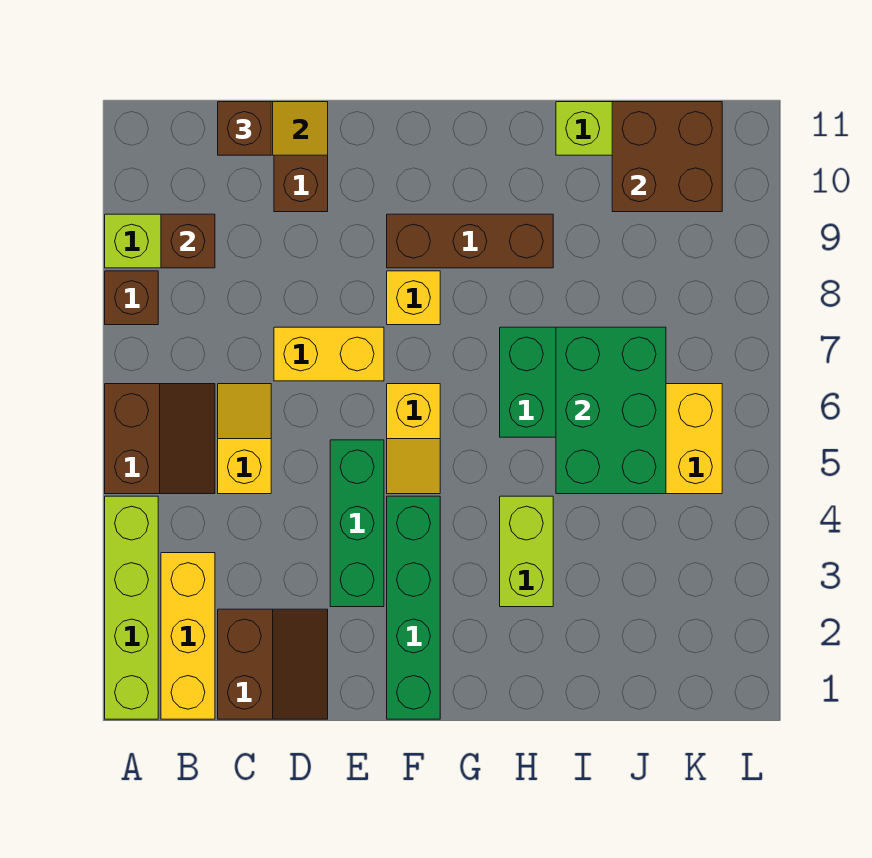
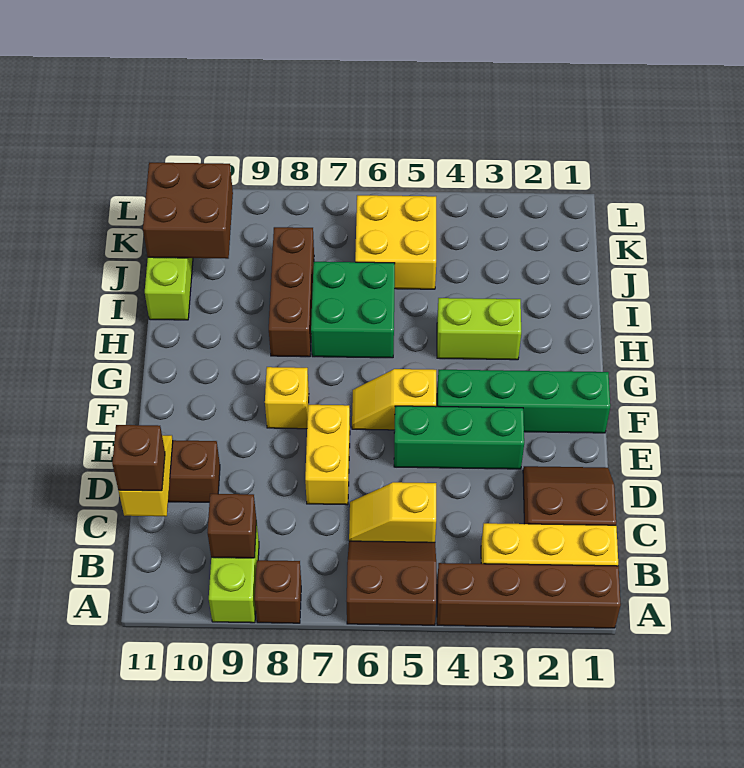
lime brick A1:A4 level 1 -> brown brick A1:A4 level 1
yellow slope F5:F6 level 1 top 6 -> yellow slope F5:F6 level 1 top 5
brown brick F9:H9 level 1 -> brown brick H8:J8 level 1
green brick I5:J7 level 2 -> none

